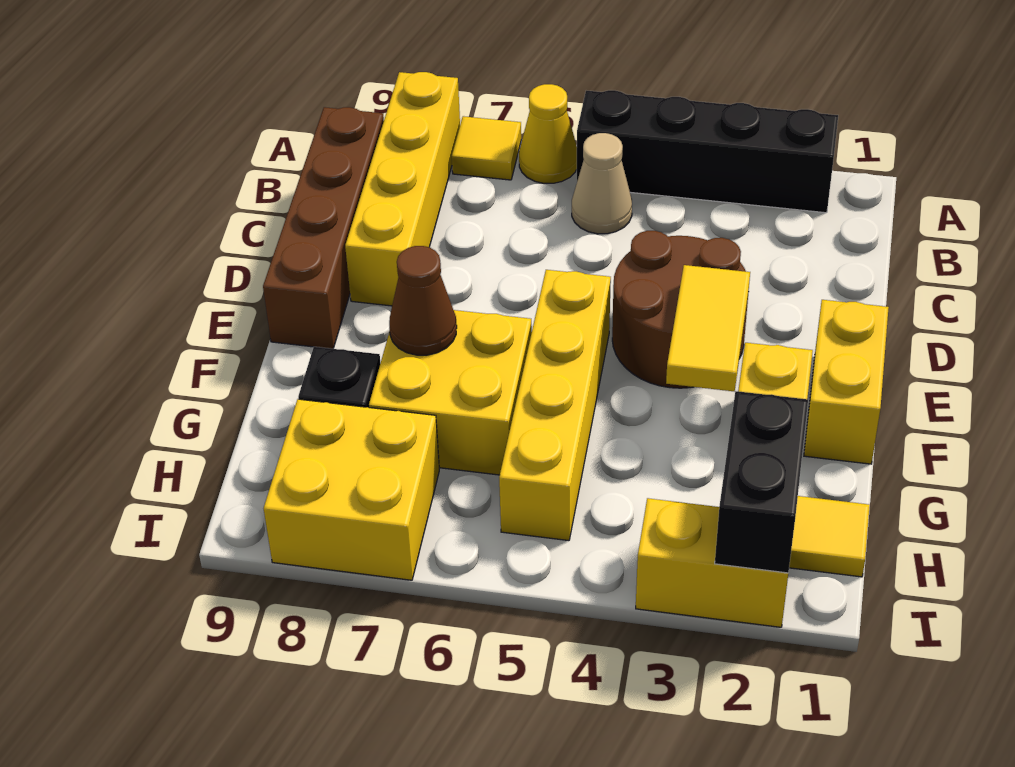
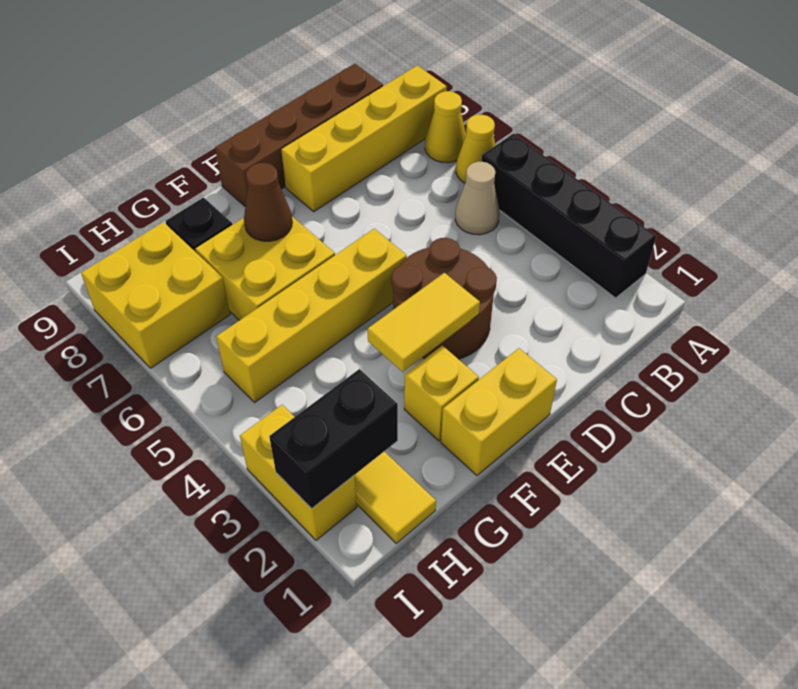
yellow tile A7 level 1 -> yellow cone A7 level 1

